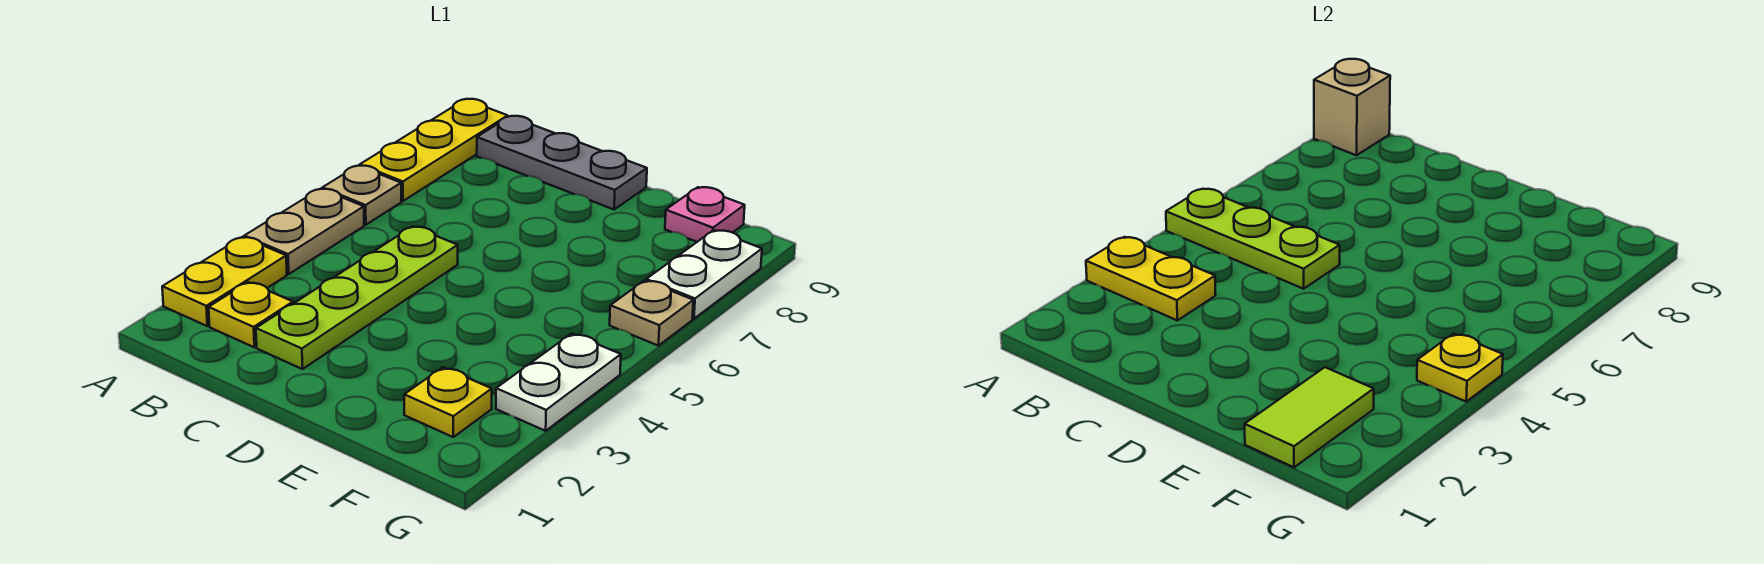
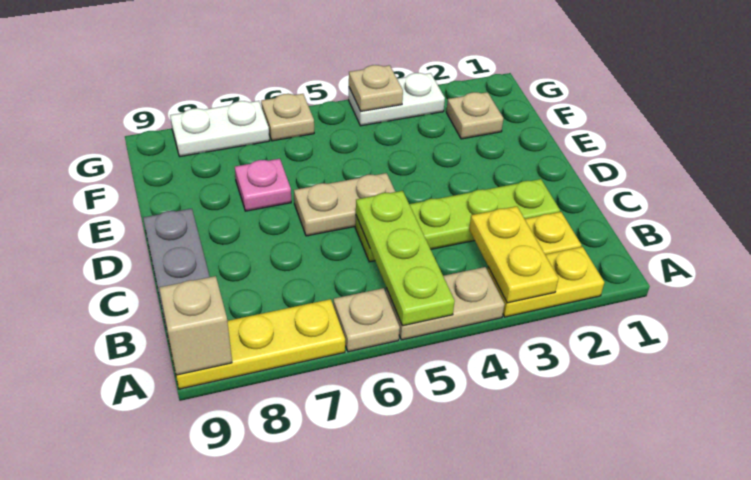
none -> tan plate D5:D6 level 1
lime tile F1:F2 level 2 -> none
yellow plate F2 level 1 -> tan plate F2 level 1
pink plate F9 level 1 -> pink plate E7 level 1
yellow plate G4 level 2 -> tan plate G4 level 2

